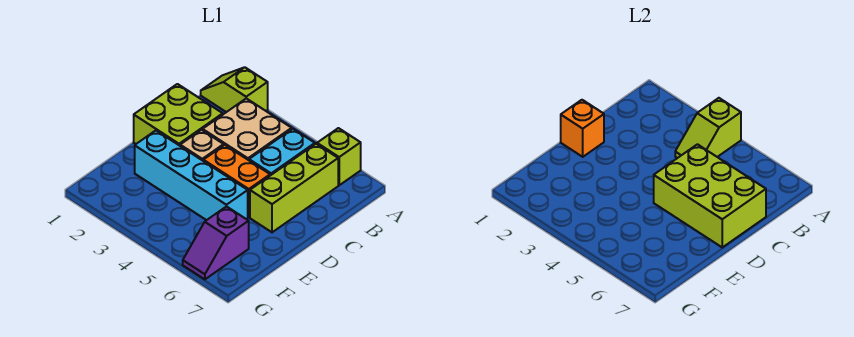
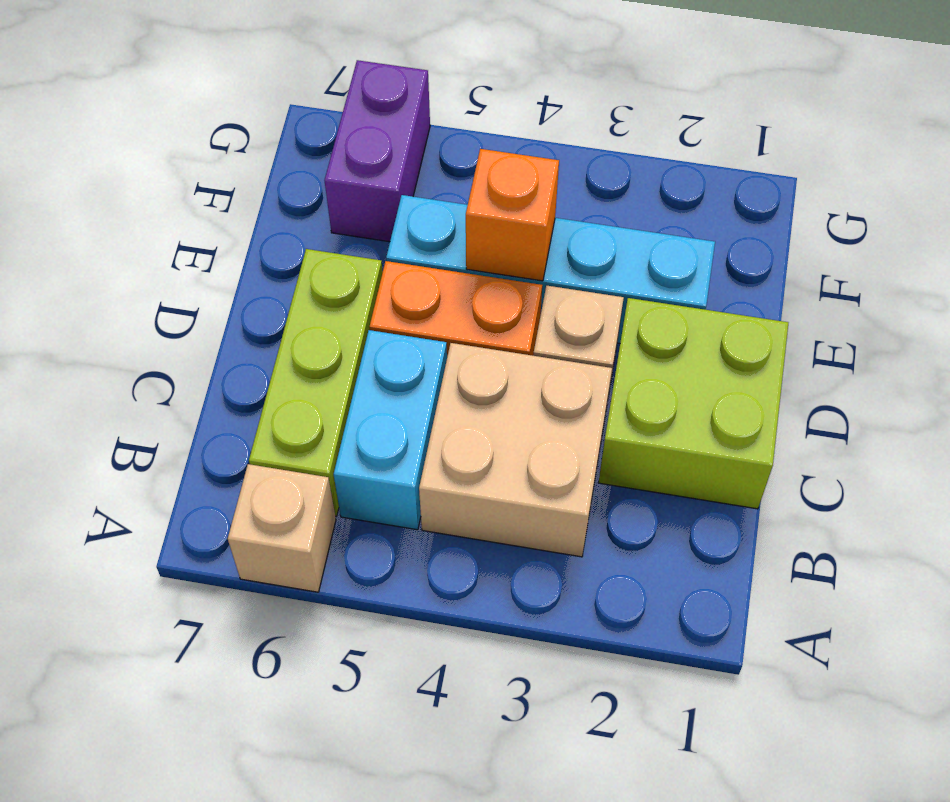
lime slope A1:A2 level 1 top 2 -> none
lime slope A4:B4 level 2 top A -> none
lime brick A6 level 1 -> tan brick A6 level 1
lime brick C5:D7 level 2 -> none
orange brick D1 level 2 -> orange brick E4 level 2
purple slope F6:G6 level 1 top F -> purple brick F6:G6 level 1

